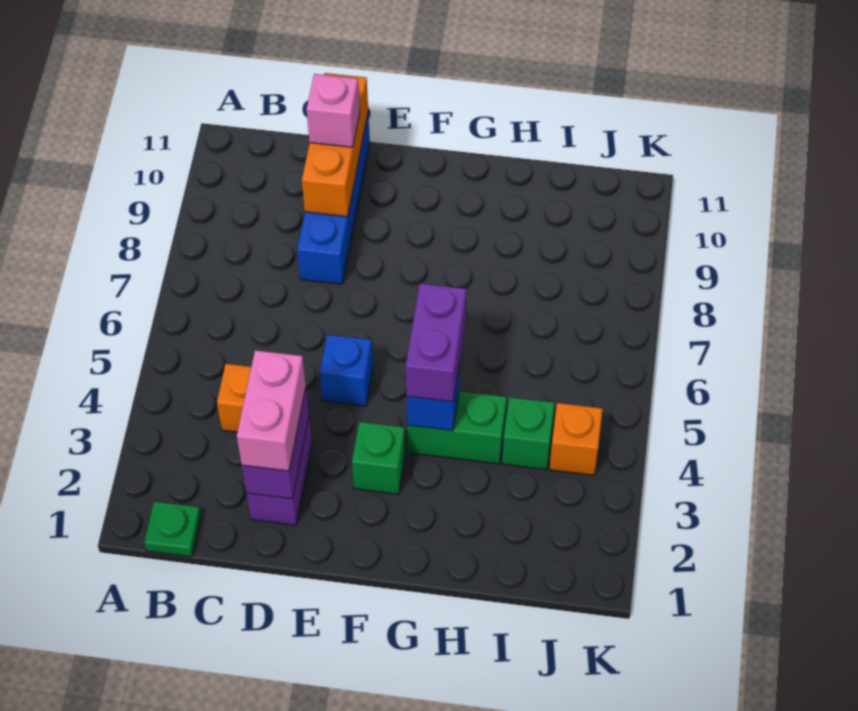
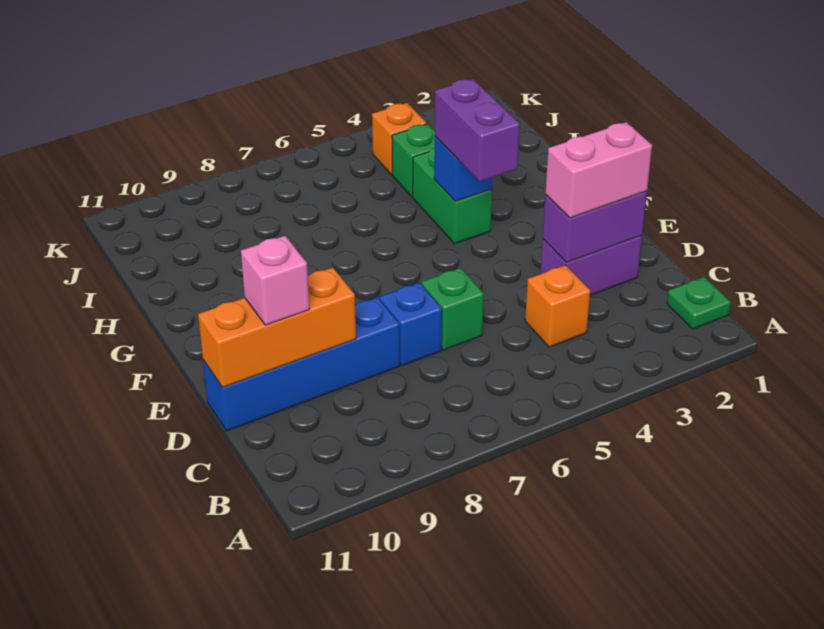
blue brick E5 level 1 -> blue brick D7 level 1
green brick F3 level 1 -> green brick D6 level 1
purple brick G4:G5 level 3 -> purple brick F4:G4 level 3

